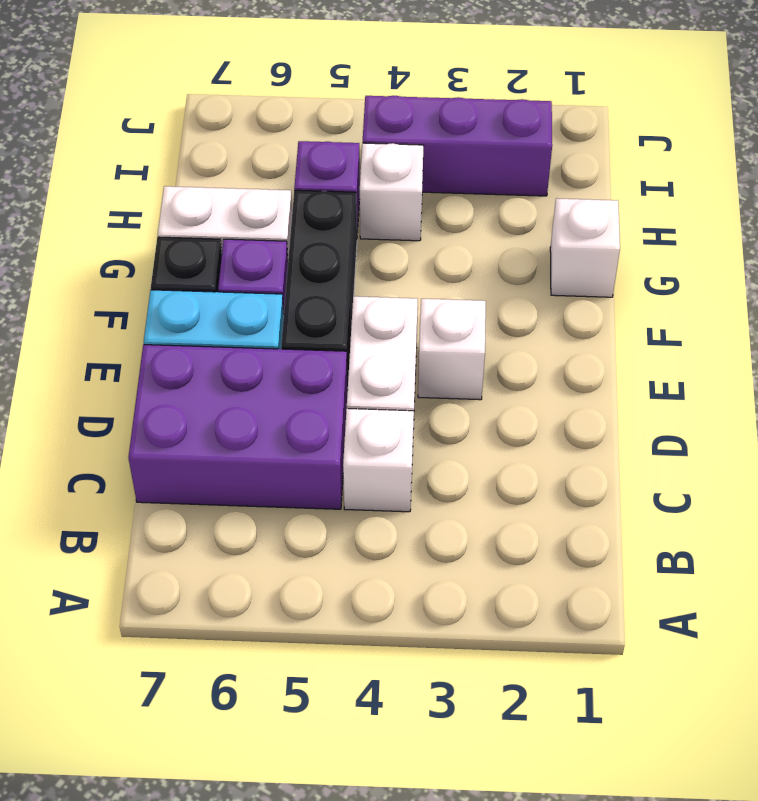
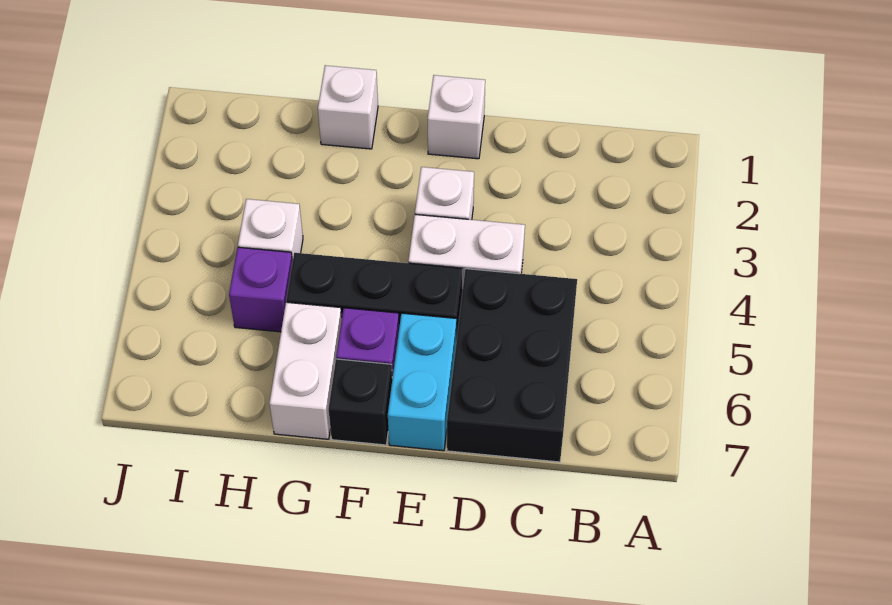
white brick C4 level 1 -> white brick E1 level 1
purple brick C5:D7 level 1 -> black brick C5:D7 level 1
purple brick I2:I4 level 1 -> none

